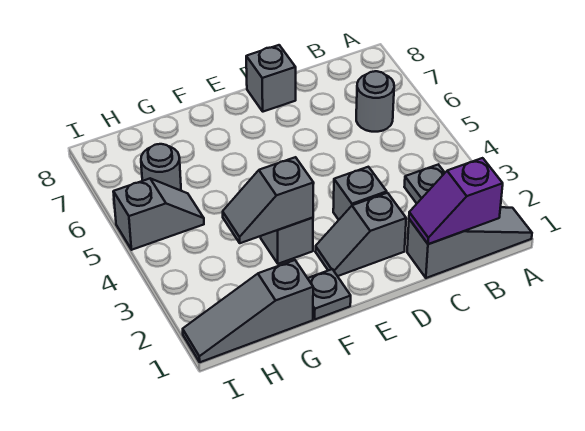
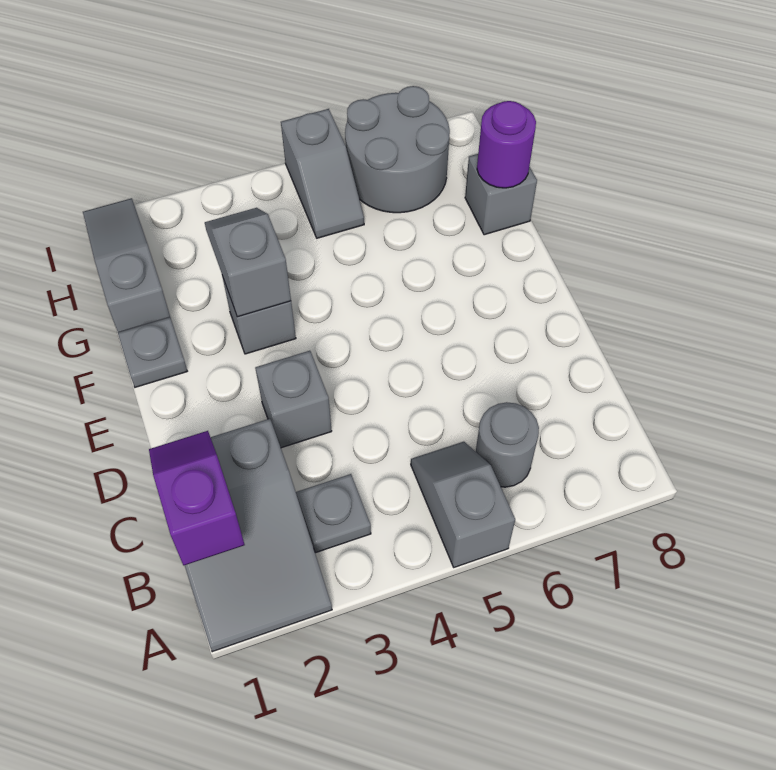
grey slope A1:C1 level 1 top C -> grey slope A1:C2 level 1 top C
grey slope D2:E2 level 1 top D -> grey slope A5:B5 level 1 top A
grey brick D8 level 1 -> grey brick G8 level 1
none -> purple round brick G8 level 2
grey round brick H6 level 1 -> grey round brick H6:I7 level 1

